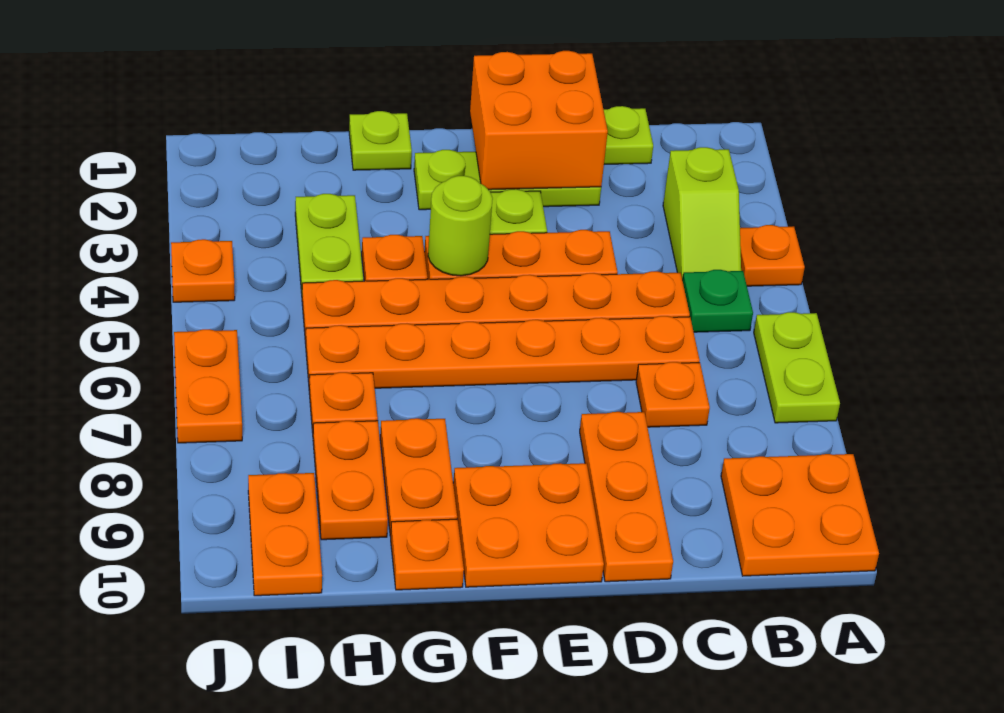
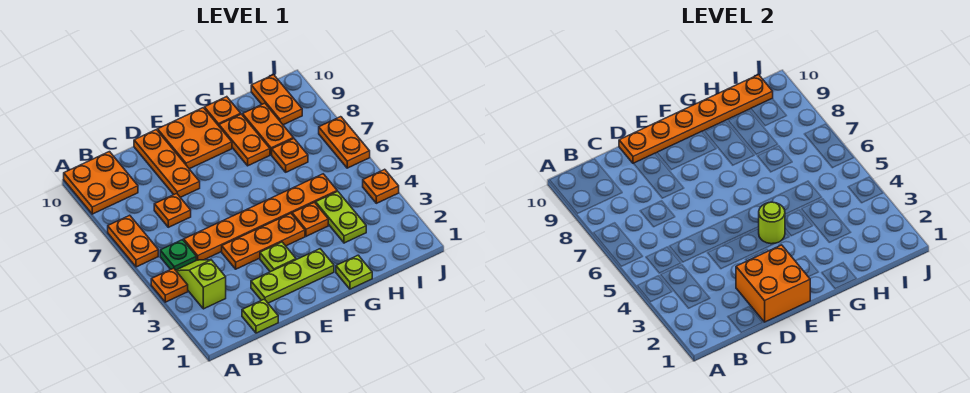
lime plate A6:A7 level 1 -> orange plate A6:A7 level 1
orange plate C6:H6 level 1 -> orange plate D10:I10 level 2

